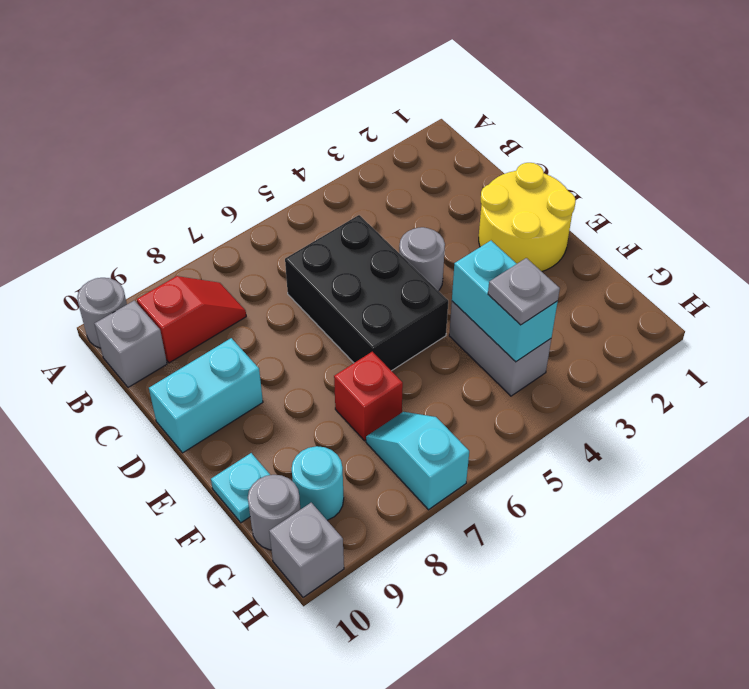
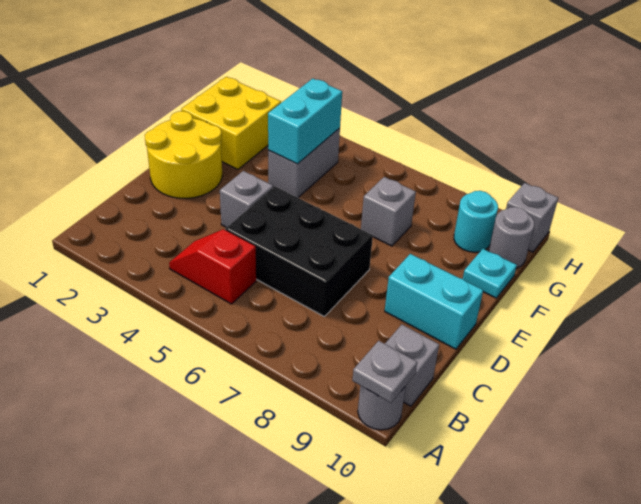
red slope B8:B9 level 1 top 9 -> red slope B4:B5 level 1 top 5
black brick C5:E6 level 1 -> black brick C5:D7 level 1
grey round brick D4 level 1 -> grey brick D4 level 1
none -> yellow brick F1:G2 level 1
red brick F7 level 1 -> grey brick F7 level 1
grey plate G4 level 3 -> grey plate A10 level 2
cyan slope G7:H7 level 1 top H -> none

